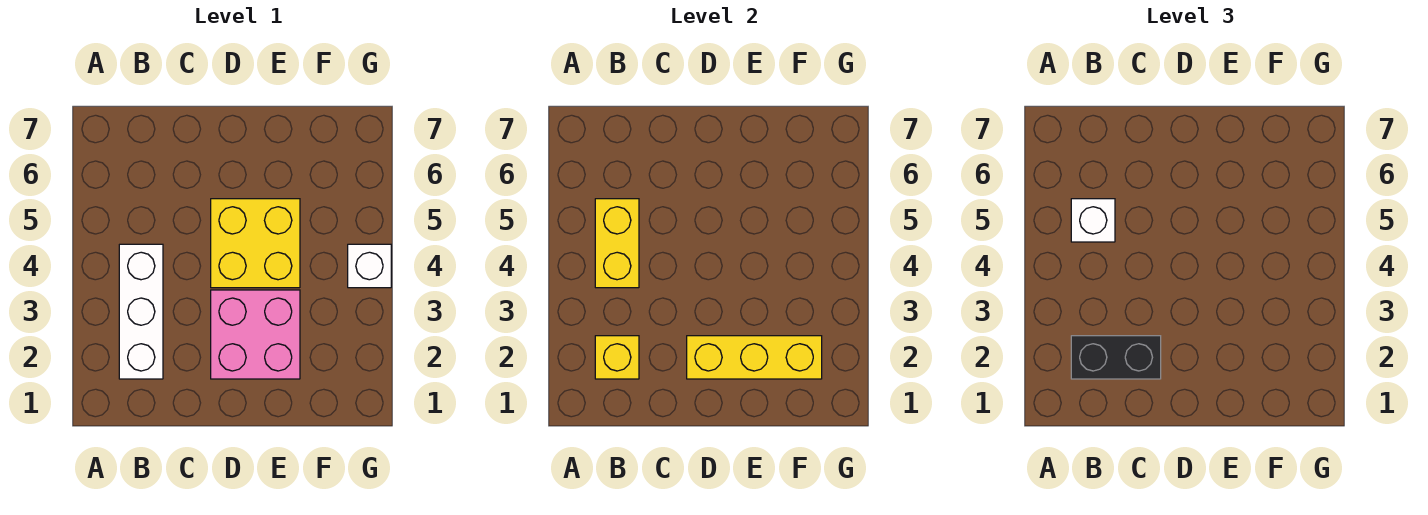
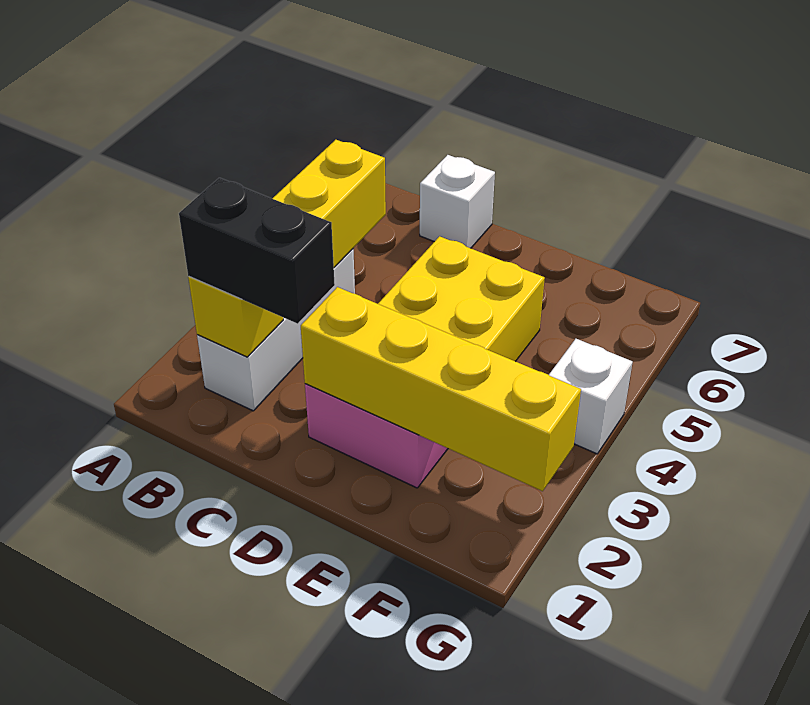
white brick B5 level 3 -> white brick C7 level 1
yellow brick D2:F2 level 2 -> yellow brick D2:G2 level 2

